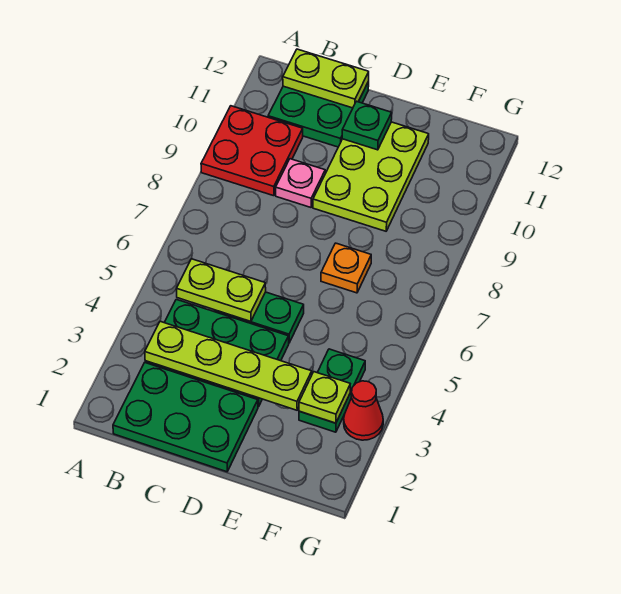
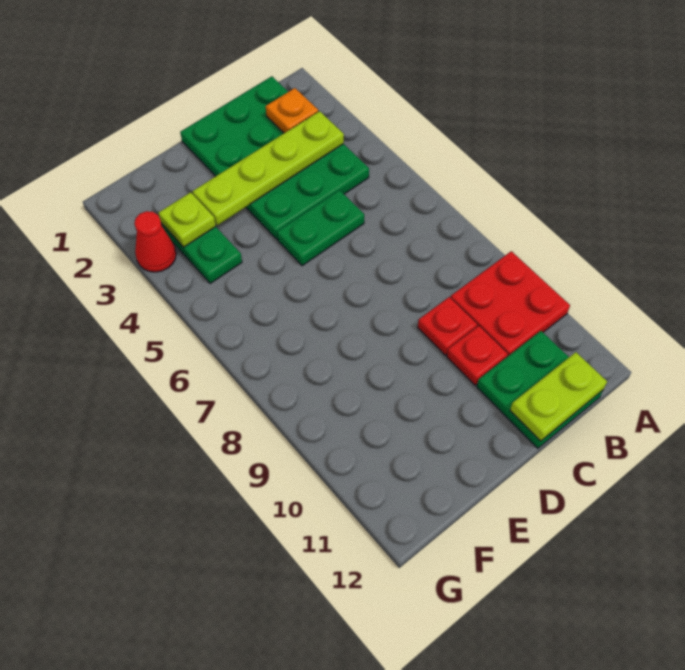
lime plate B5:C5 level 2 -> none
pink plate C9 level 1 -> red plate C9 level 1
none -> red plate C10 level 1
lime plate D9:E11 level 1 -> none
green plate D11 level 2 -> none
orange plate E7 level 1 -> orange plate B2 level 2

